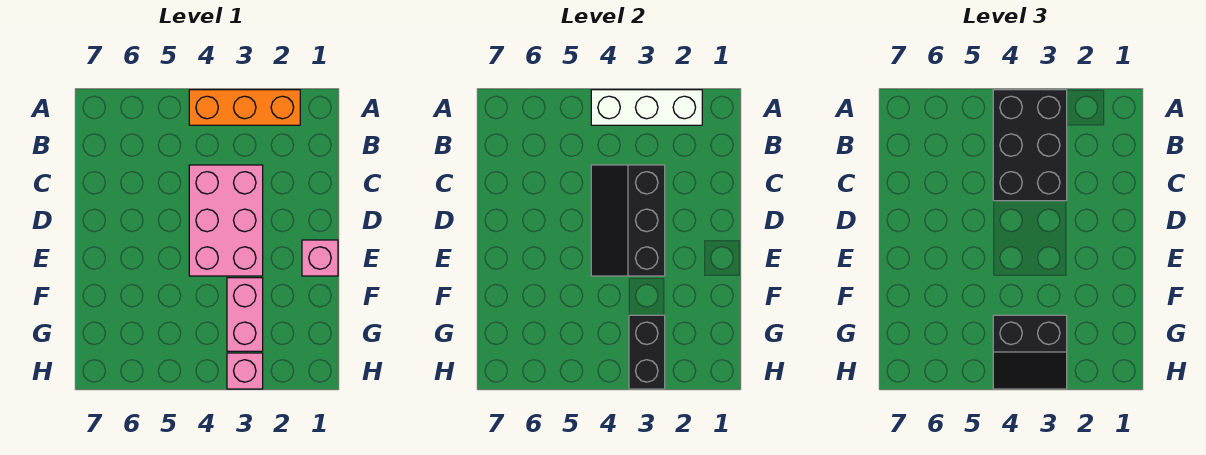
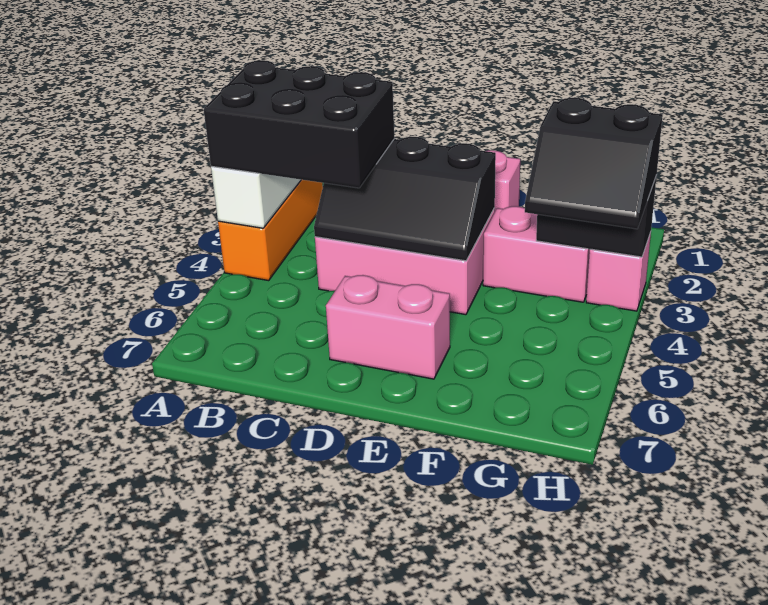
none -> pink brick D6:E6 level 1
black slope G3:H4 level 3 top G -> black slope G3:H4 level 3 top 3

